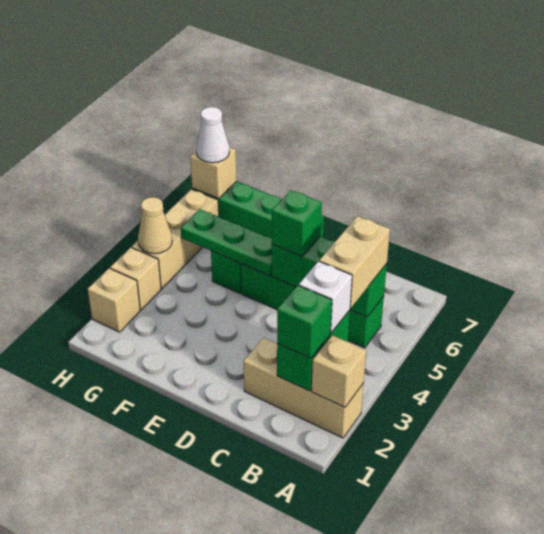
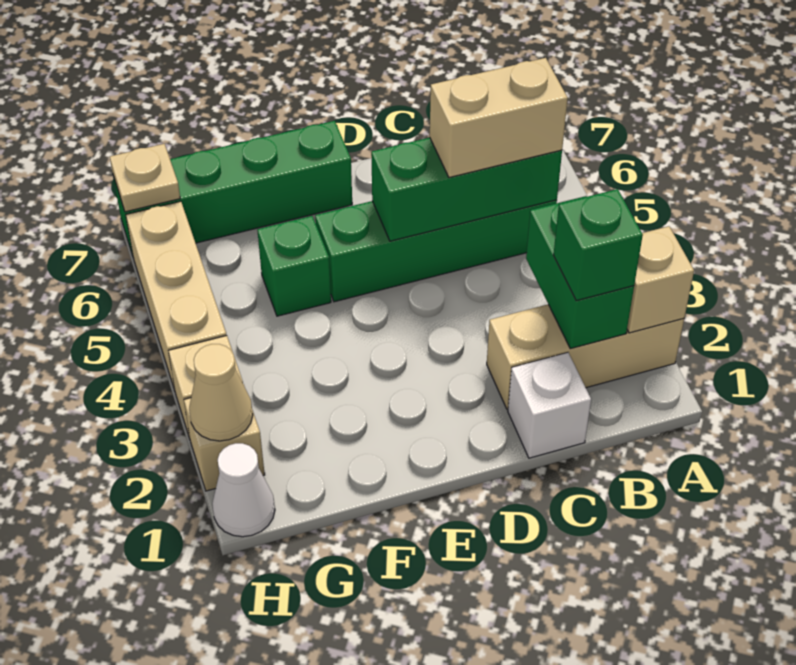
white brick B3 level 3 -> white brick C1 level 1
tan brick B4:B5 level 3 -> tan brick B5:C5 level 3
green brick D5 level 3 -> none
green plate E5:G5 level 2 -> none
tan cone H4 level 2 -> tan cone H2 level 2
tan brick H7 level 2 -> tan plate H7 level 2
white cone H7 level 3 -> white cone H1 level 1

